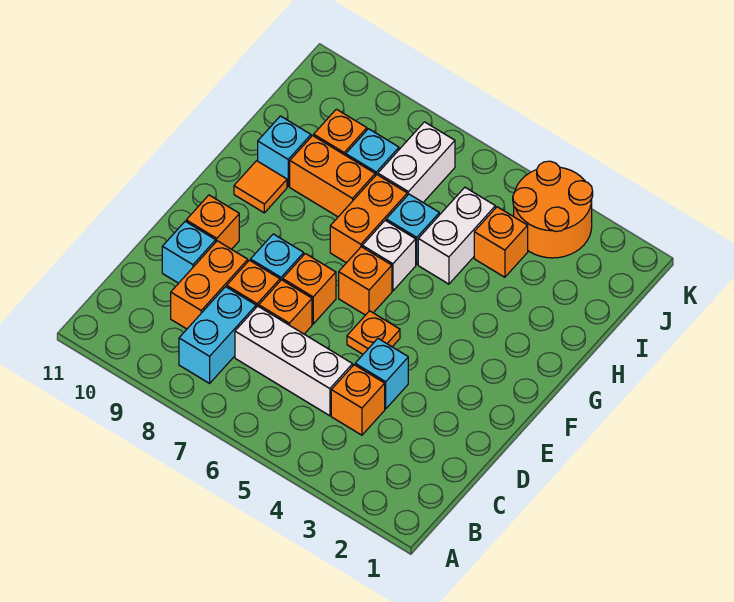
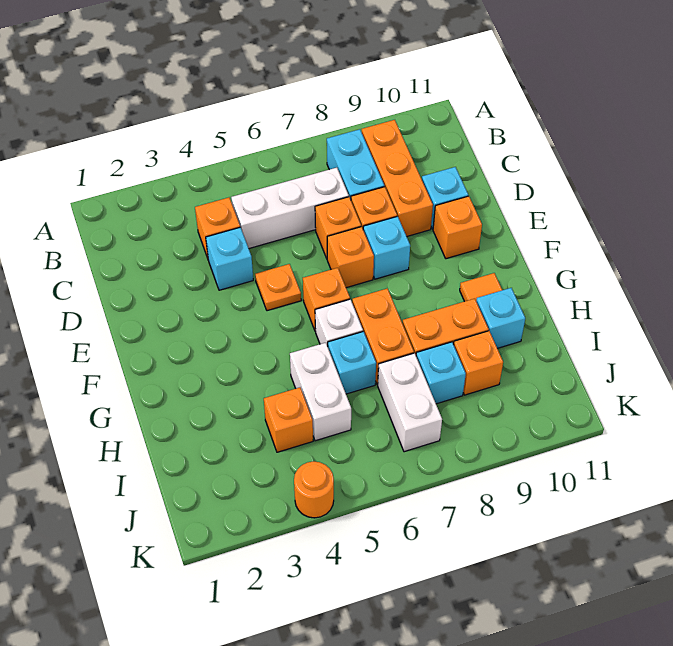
orange brick C9:D9 level 1 -> orange brick B9:D9 level 1
orange round brick J3:K4 level 1 -> orange round brick K4 level 1

